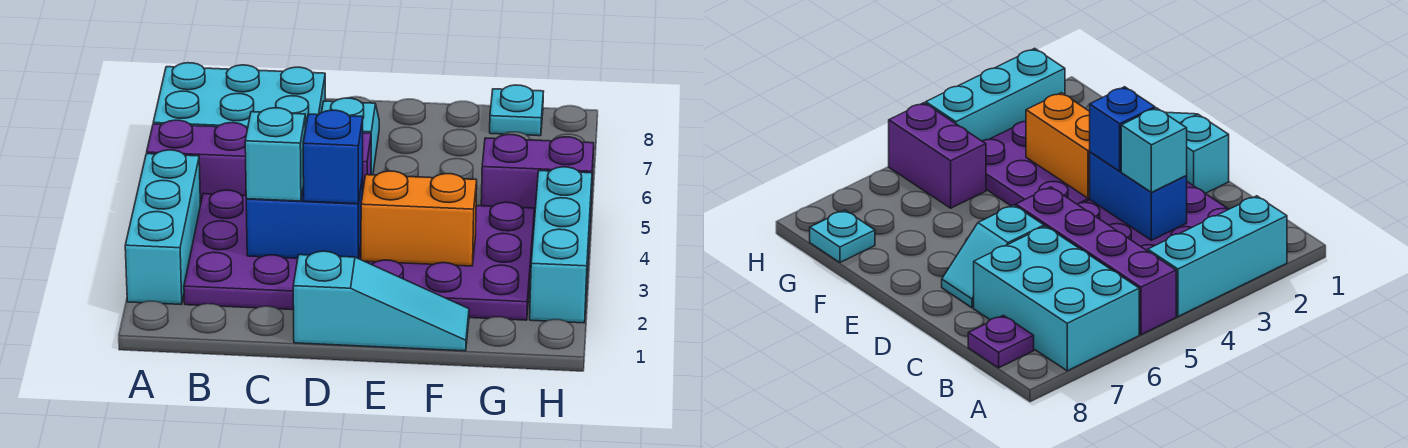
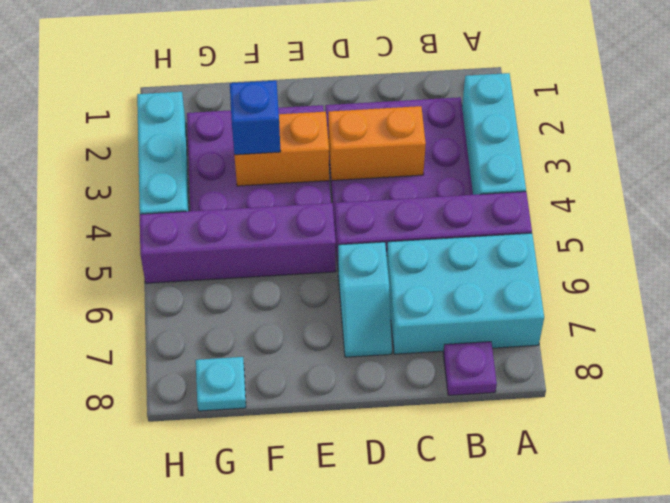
blue brick C3:D3 level 2 -> orange brick C3:D3 level 2
cyan brick C3 level 3 -> none
cyan slope D1:F1 level 1 top D -> none
blue brick D3 level 3 -> blue brick F3 level 3
purple brick G5:H5 level 1 -> purple brick E5:H5 level 1

